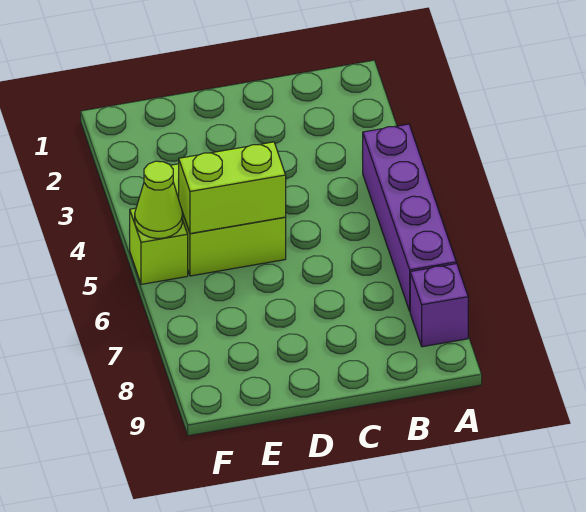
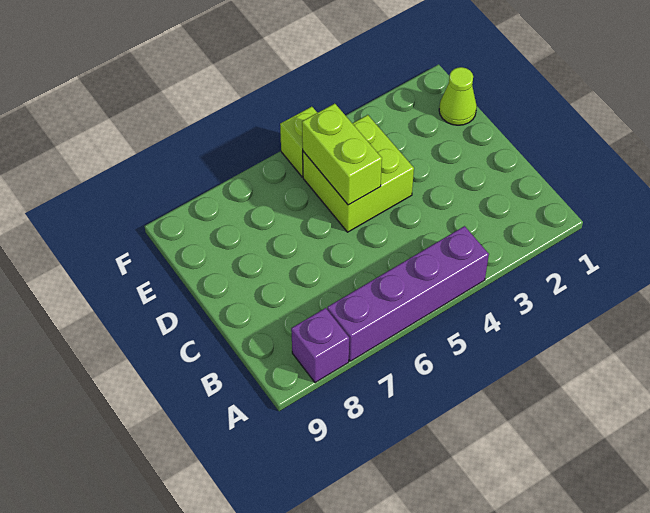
lime cone F5 level 2 -> lime cone E1 level 1

